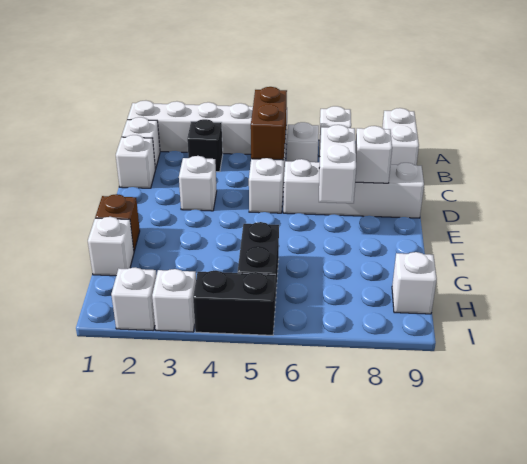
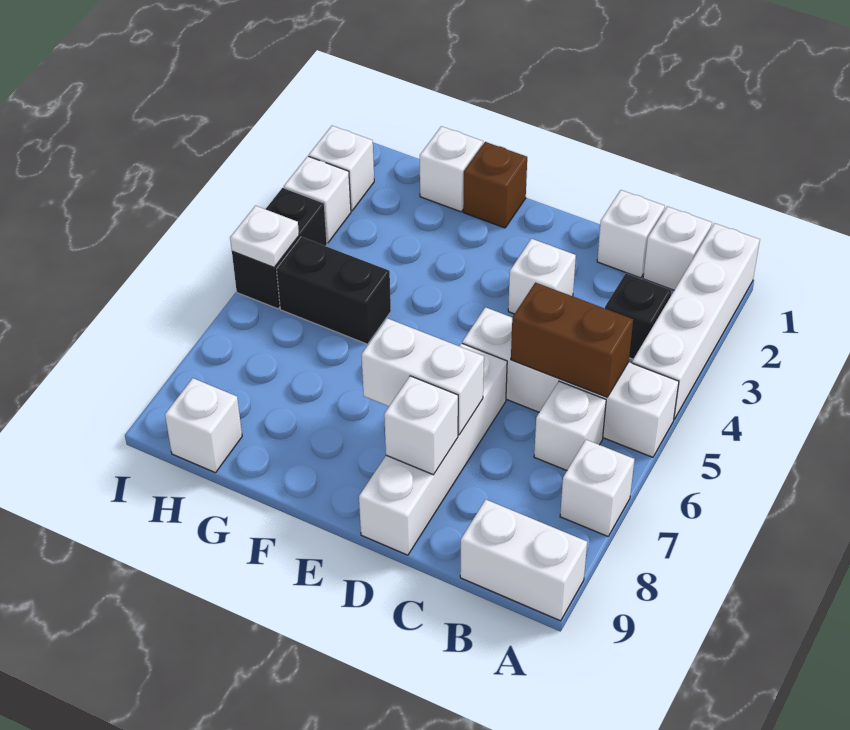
none -> white plate I5 level 2

